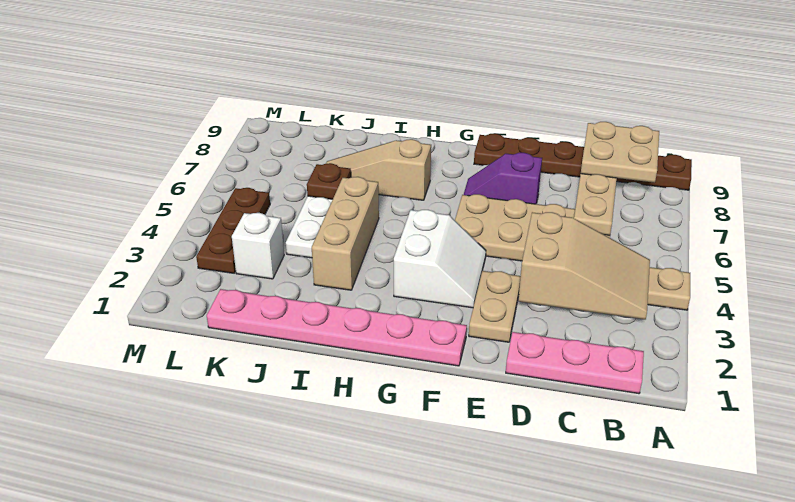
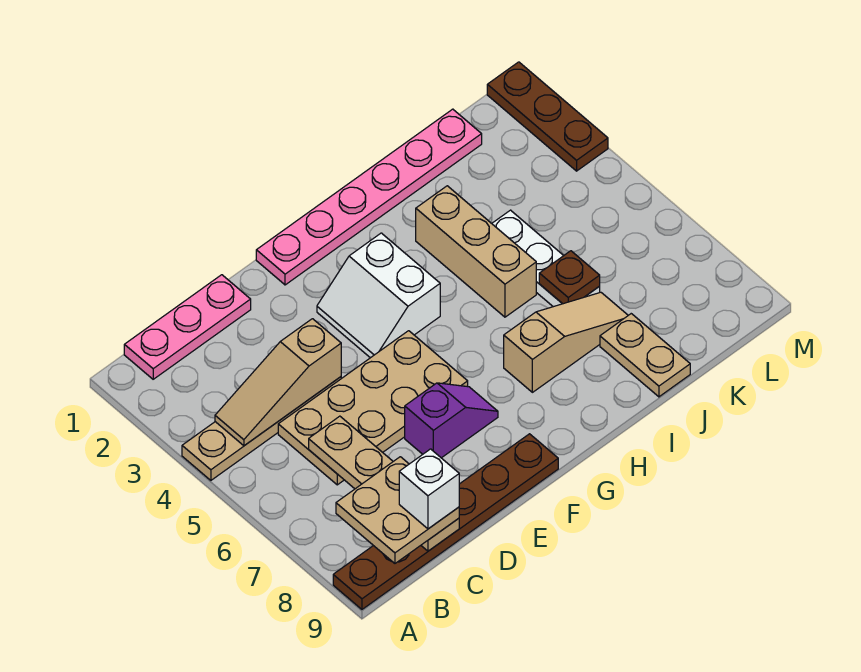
tan slope B3:D4 level 2 top D -> tan slope B4:D4 level 2 top D
tan plate E2:E3 level 1 -> tan plate J8:J9 level 1
white brick K3 level 1 -> white brick C9 level 4
brown plate L3:L5 level 1 -> brown plate M1:M3 level 1

